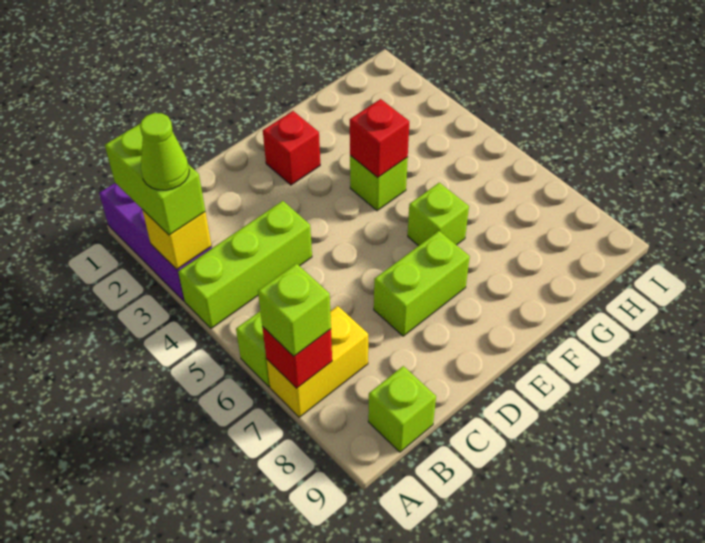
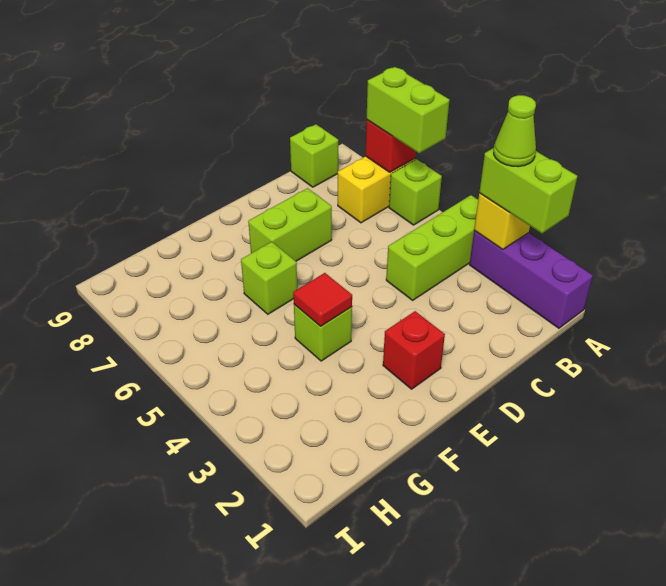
lime brick A7 level 3 -> lime brick A6:A7 level 3
red brick F4 level 2 -> red tile F4 level 2

